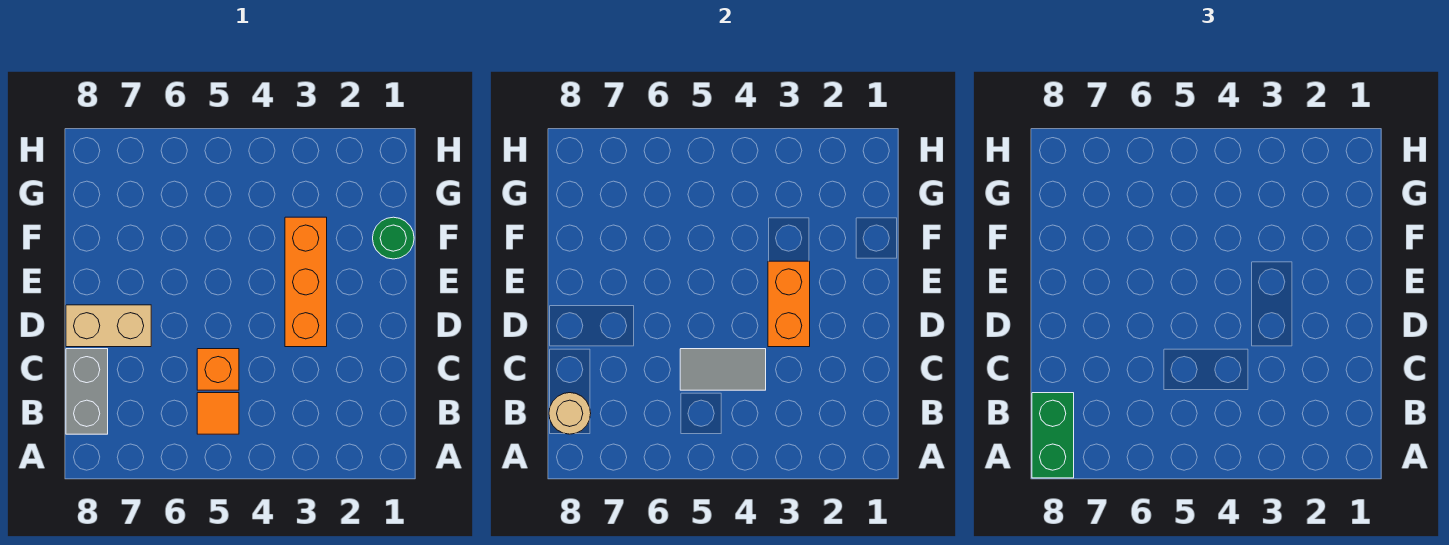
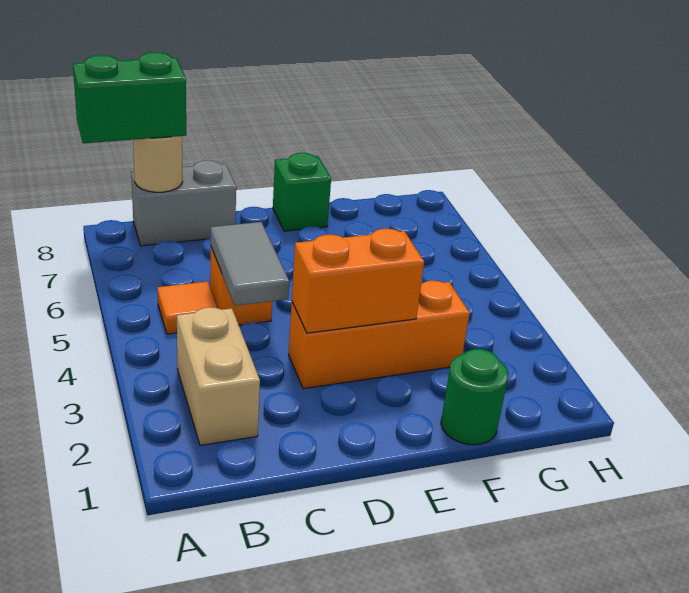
tan brick D7:D8 level 1 -> tan brick B2:B3 level 1
none -> green brick E8 level 1

